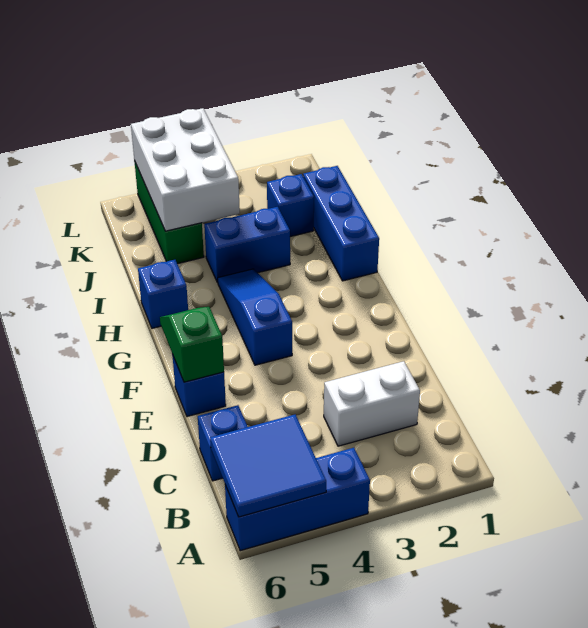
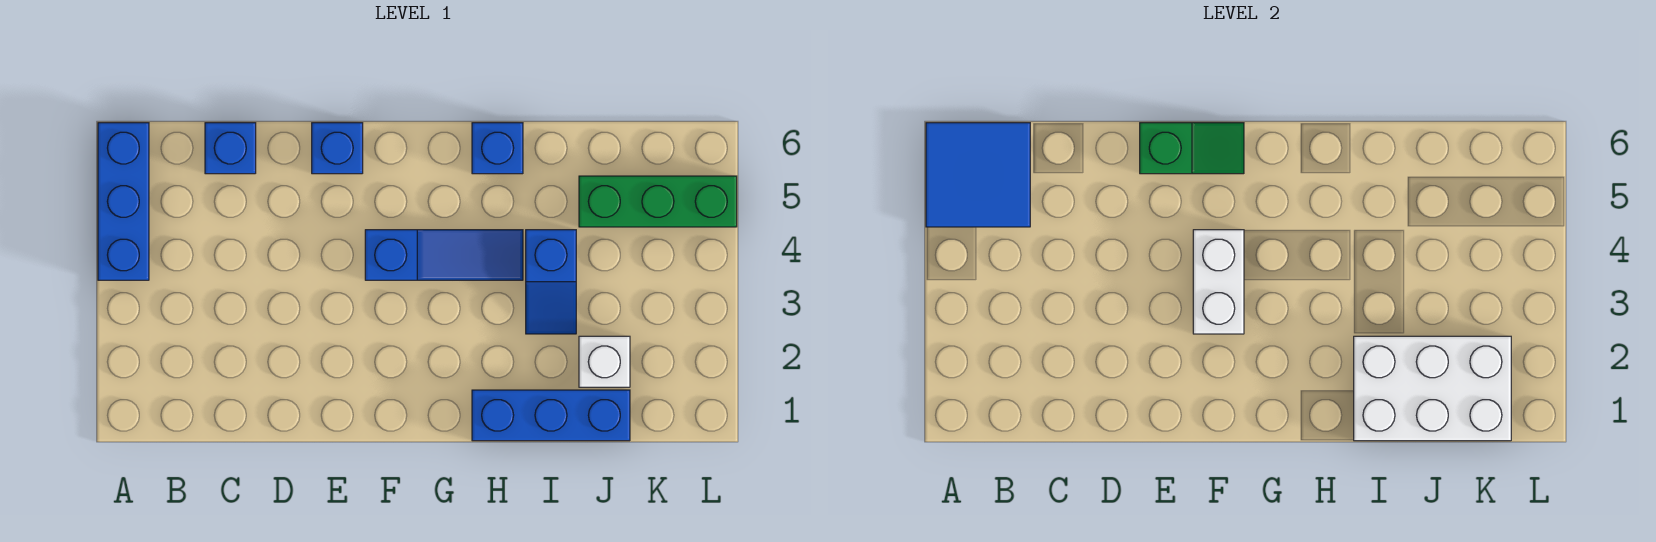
white brick C2:C3 level 1 -> white brick F3:F4 level 2
blue brick I3:I4 level 1 -> blue slope I3:I4 level 1 top 4
blue brick J2 level 1 -> white brick J2 level 1
white brick J4:L5 level 2 -> white brick I1:K2 level 2

